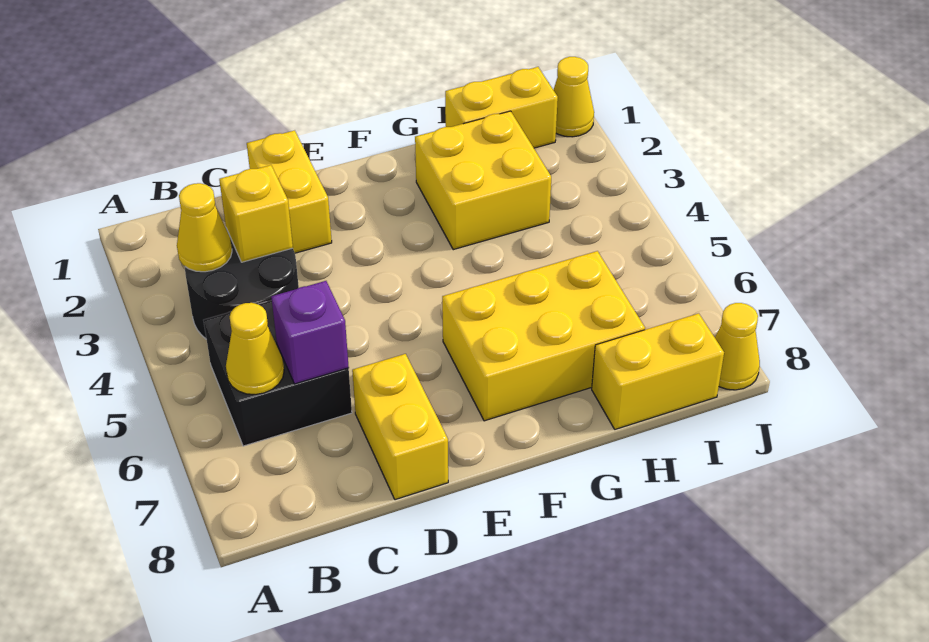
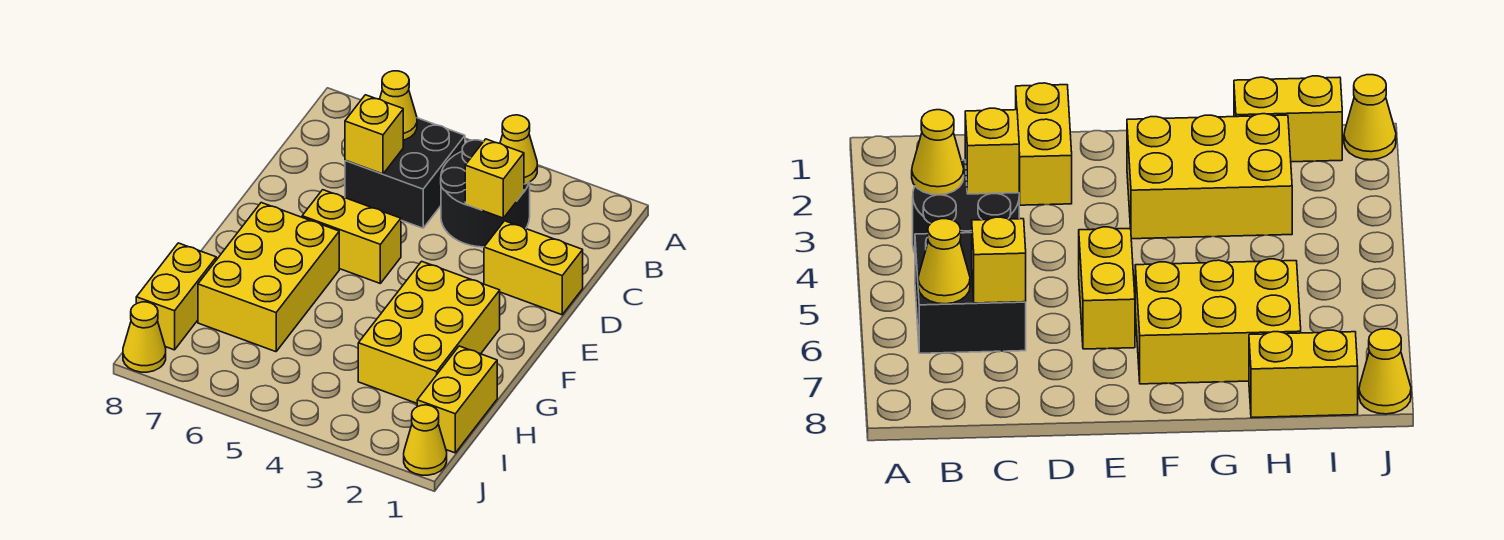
purple brick C6 level 2 -> yellow brick C6 level 2
yellow brick D7:D8 level 1 -> yellow brick E5:E6 level 1
yellow brick G2:H3 level 1 -> yellow brick F2:H3 level 1

